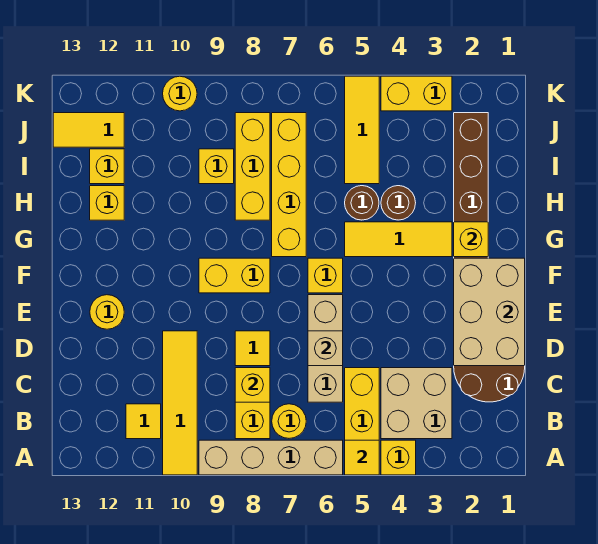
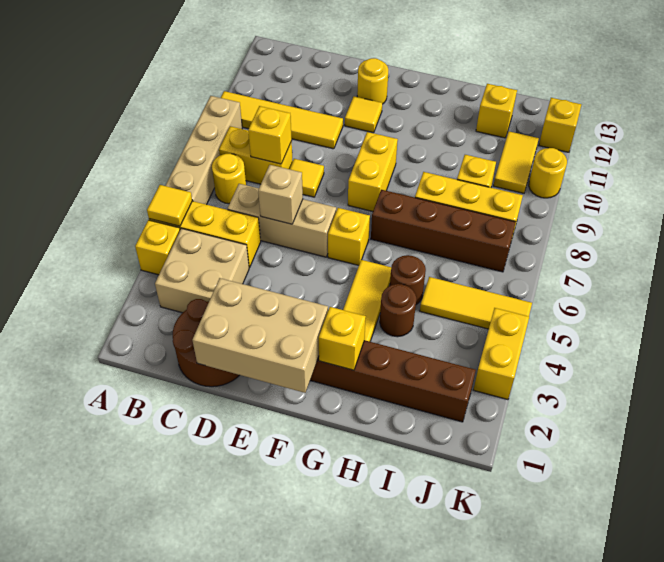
yellow tile B11 level 1 -> yellow tile E11 level 1
yellow brick G7:J7 level 1 -> brown brick G7:J7 level 1
yellow brick H12 level 1 -> yellow brick K12 level 1
yellow tile J12:J13 level 1 -> yellow tile J10:J11 level 1

